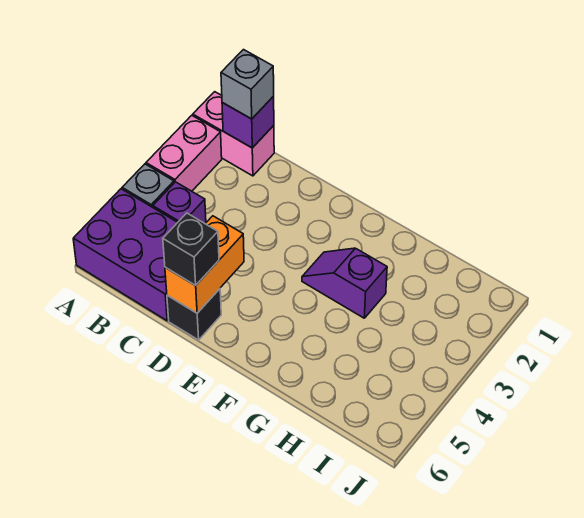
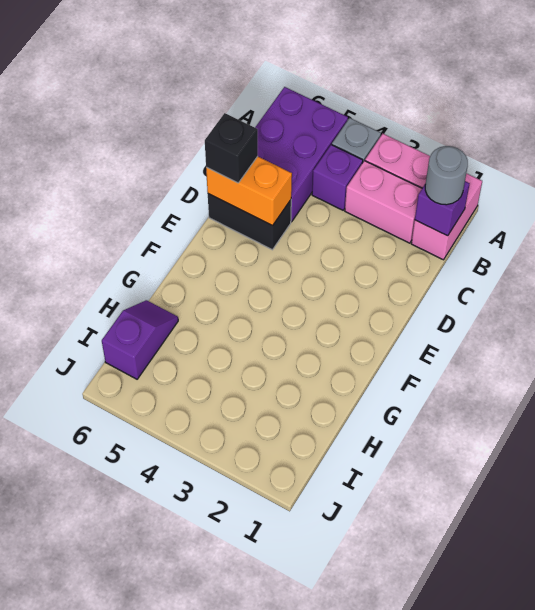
grey brick B1 level 3 -> grey round brick B1 level 3
none -> pink brick B2:B3 level 1
black brick D6 level 1 -> black brick D5:D6 level 1
purple slope F3:G3 level 1 top G -> purple slope H6:I6 level 1 top I

